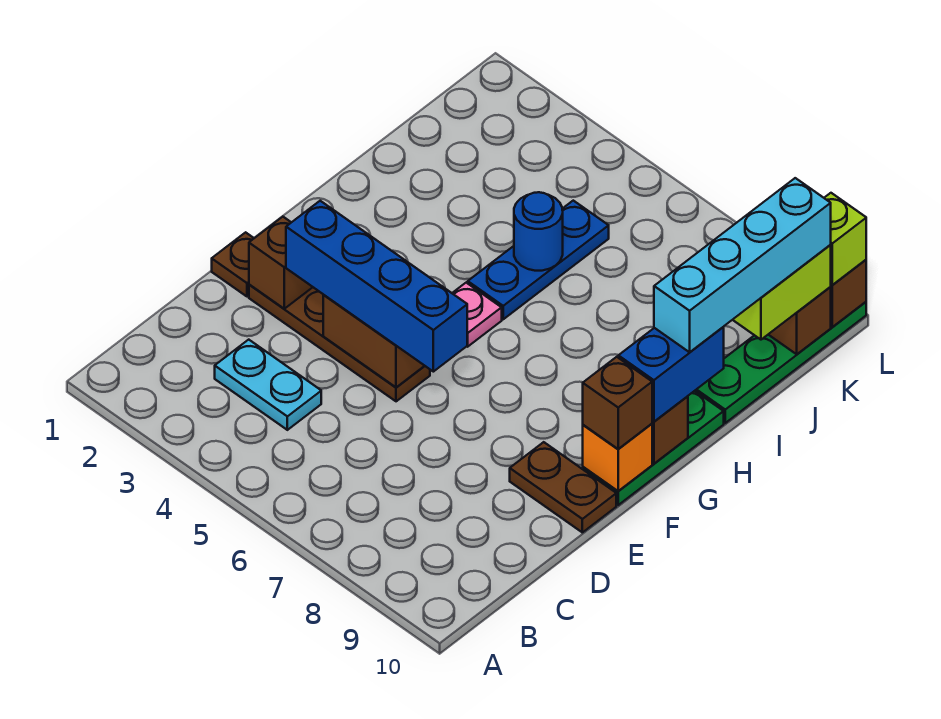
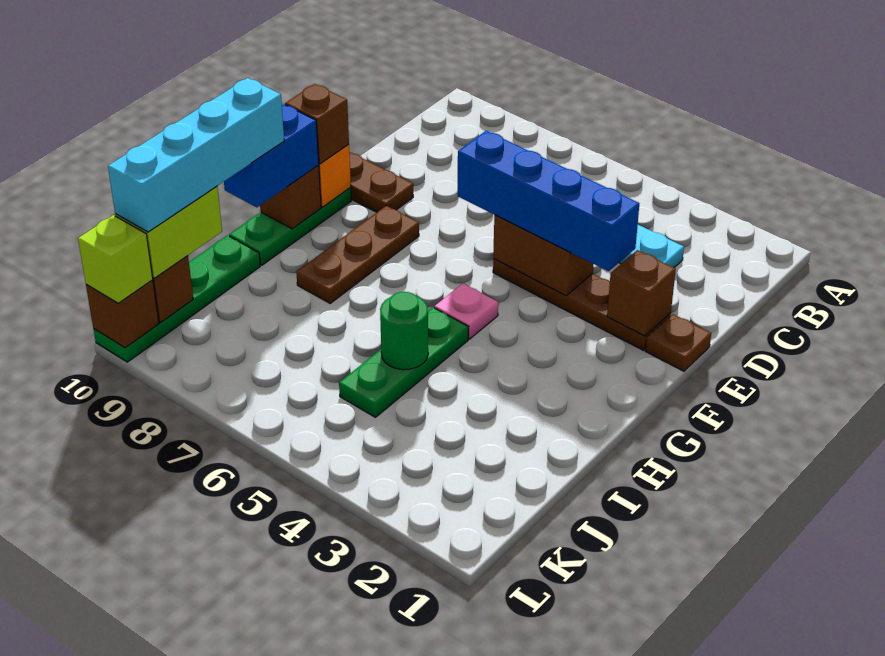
none -> brown plate F8:H8 level 1
blue plate H5:J5 level 1 -> green plate H5:J5 level 1
blue round brick I5 level 2 -> green round brick I5 level 2

